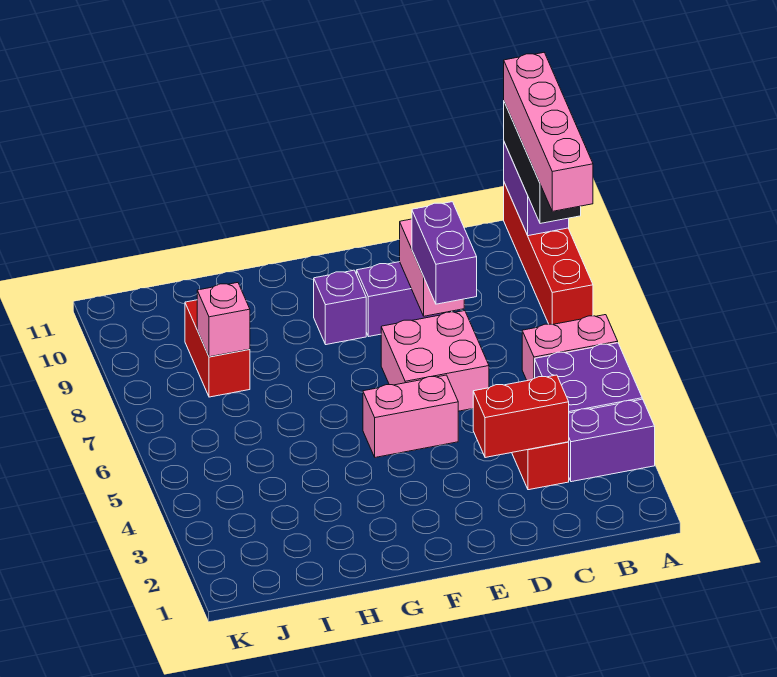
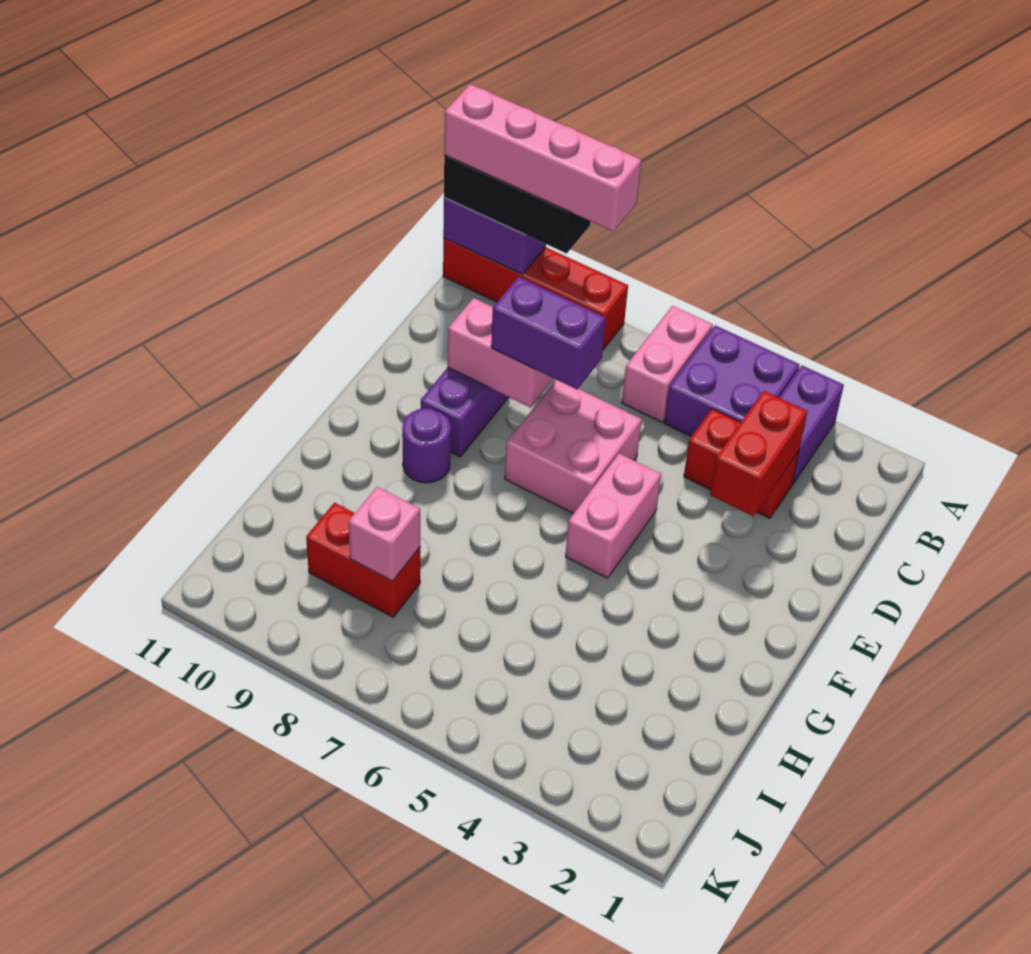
purple brick F9 level 1 -> purple round brick F9 level 1

